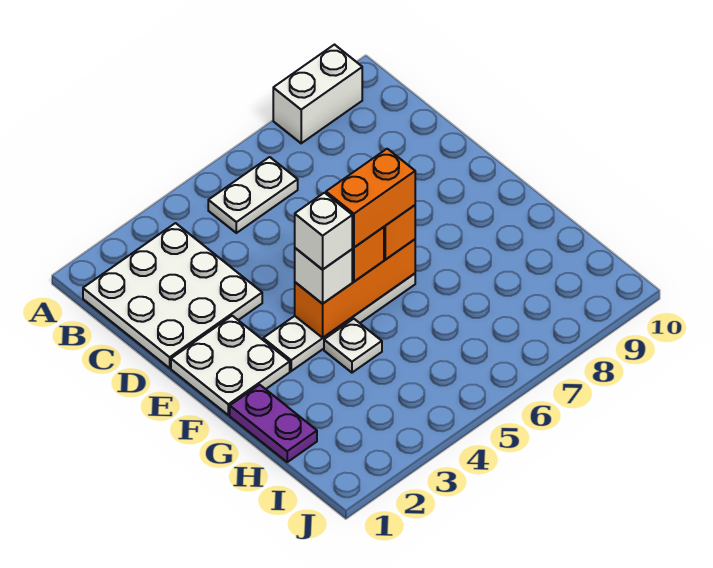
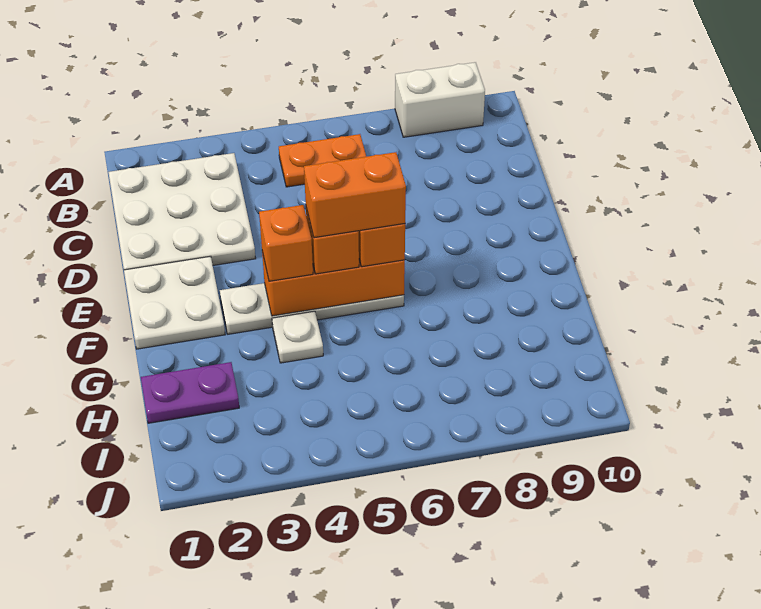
white plate B5:B6 level 1 -> orange plate B5:B6 level 1
white brick F4 level 3 -> orange brick F4 level 3
white brick F4 level 4 -> none
purple plate G1:H1 level 1 -> purple plate H1:H2 level 1

